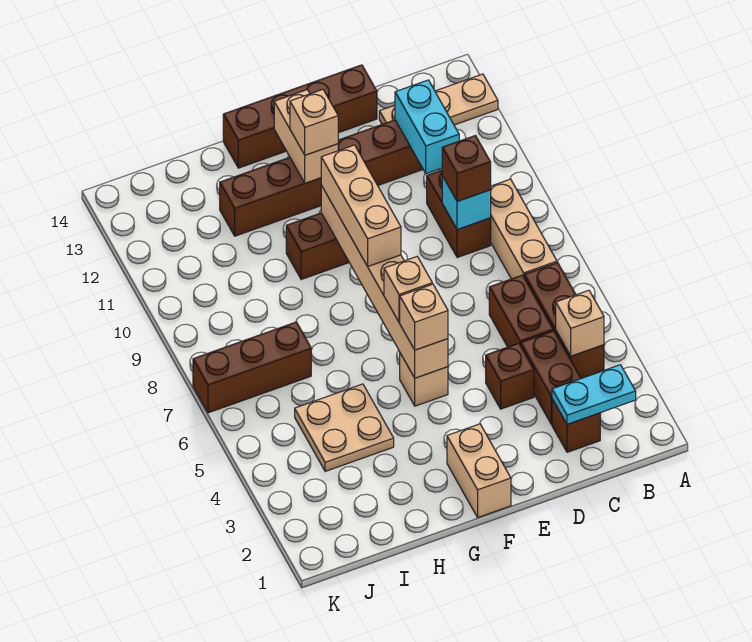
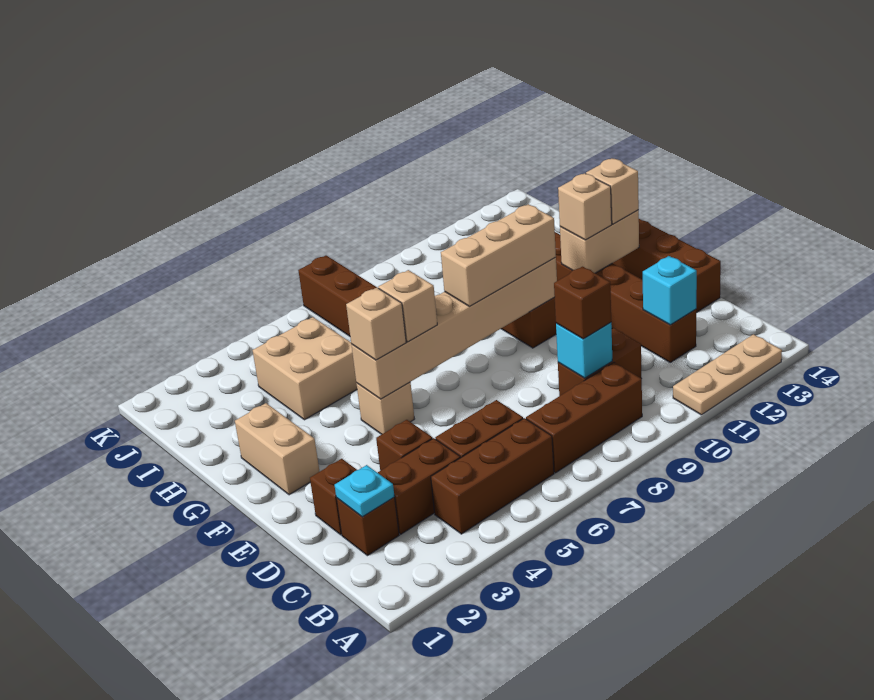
tan plate A13:C13 level 1 -> tan plate A11:A13 level 1
cyan plate B2:C2 level 2 -> cyan plate C2 level 2
tan brick B4 level 2 -> tan brick F13 level 3
tan brick B7:B9 level 1 -> brown brick B7:B9 level 1
cyan brick C11:C12 level 2 -> cyan brick C12 level 2
none -> brown brick D2 level 1
tan brick F1:F2 level 1 -> tan brick F2:G2 level 1
tan plate H4:I5 level 1 -> tan brick H4:I5 level 1

